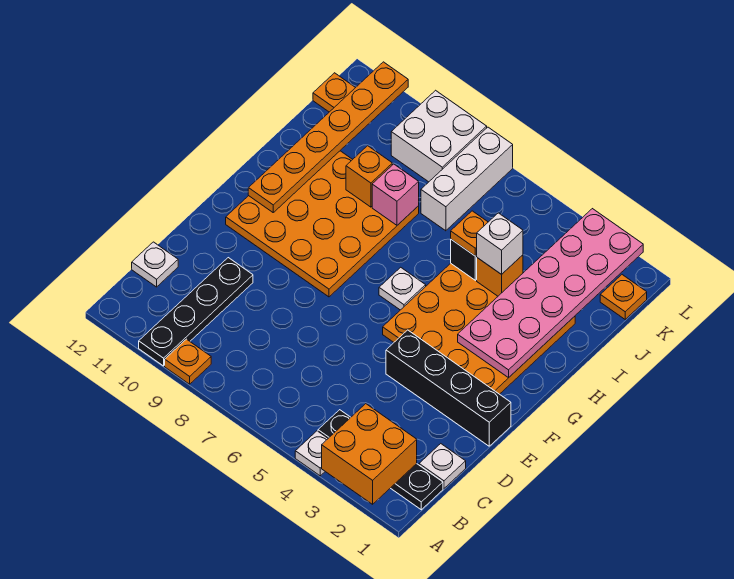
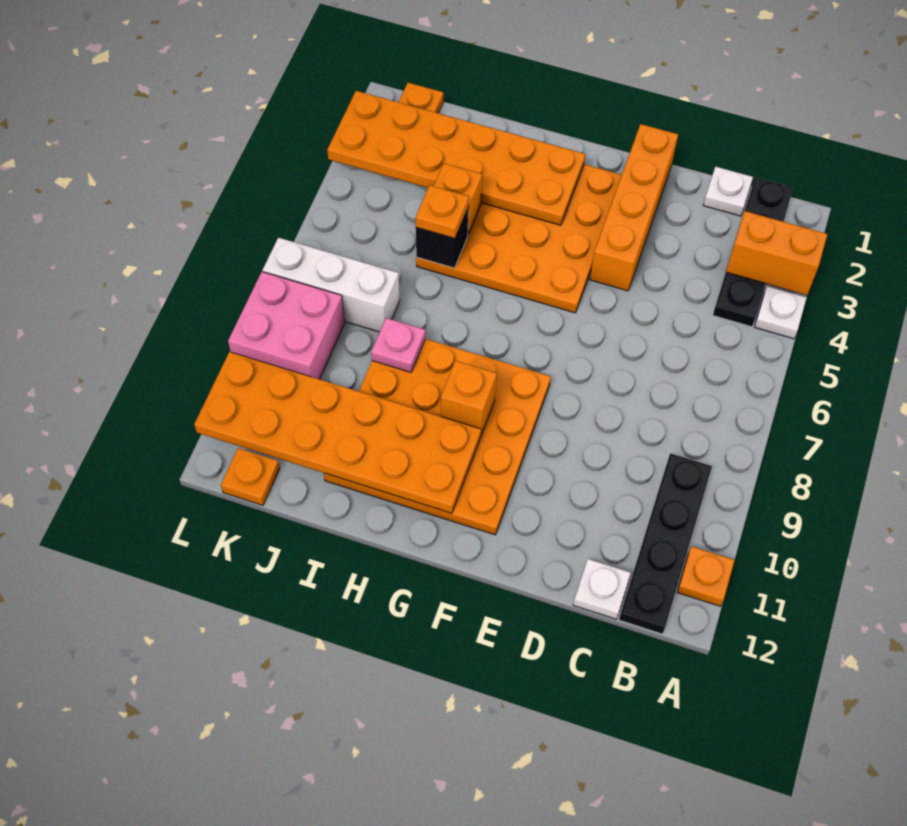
orange brick A2:B3 level 2 -> orange brick A3:B3 level 2
orange plate A9 level 1 -> orange plate A11 level 1
black plate A10:D10 level 1 -> black plate B9:B12 level 1
black brick E1:E4 level 1 -> orange brick E1:E4 level 1
pink plate G2:L3 level 2 -> orange plate G2:L3 level 2
white plate G6 level 1 -> none
orange plate G11:L11 level 2 -> orange plate G10:L11 level 2
white brick I4 level 3 -> none
pink brick I8 level 2 -> pink plate I8 level 2
orange brick I9 level 2 -> orange brick G9 level 2
white brick K8:L9 level 1 -> pink brick K8:L9 level 1

